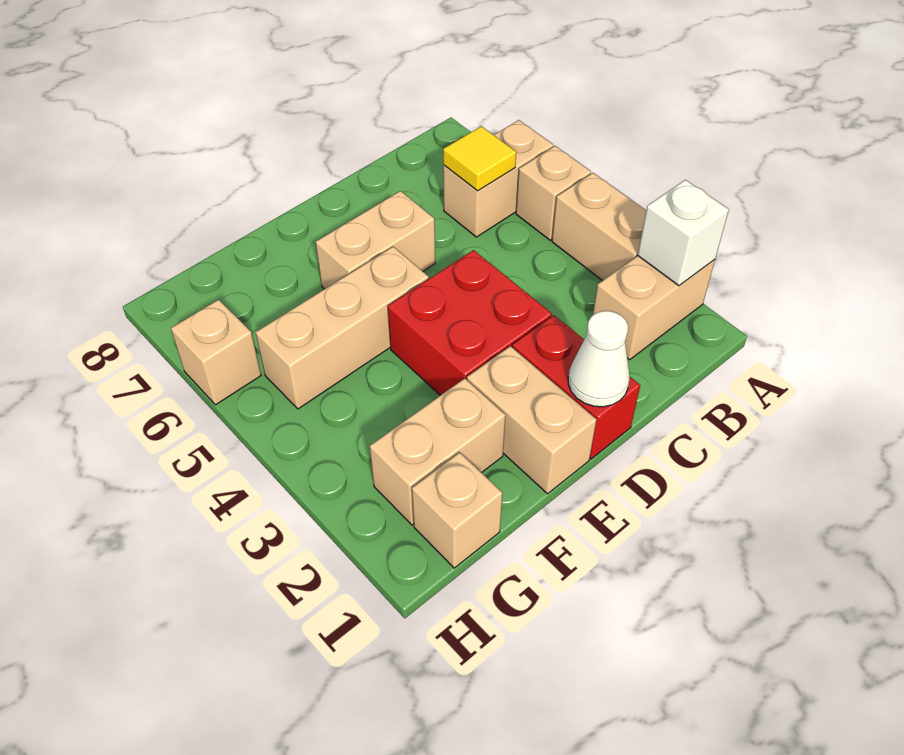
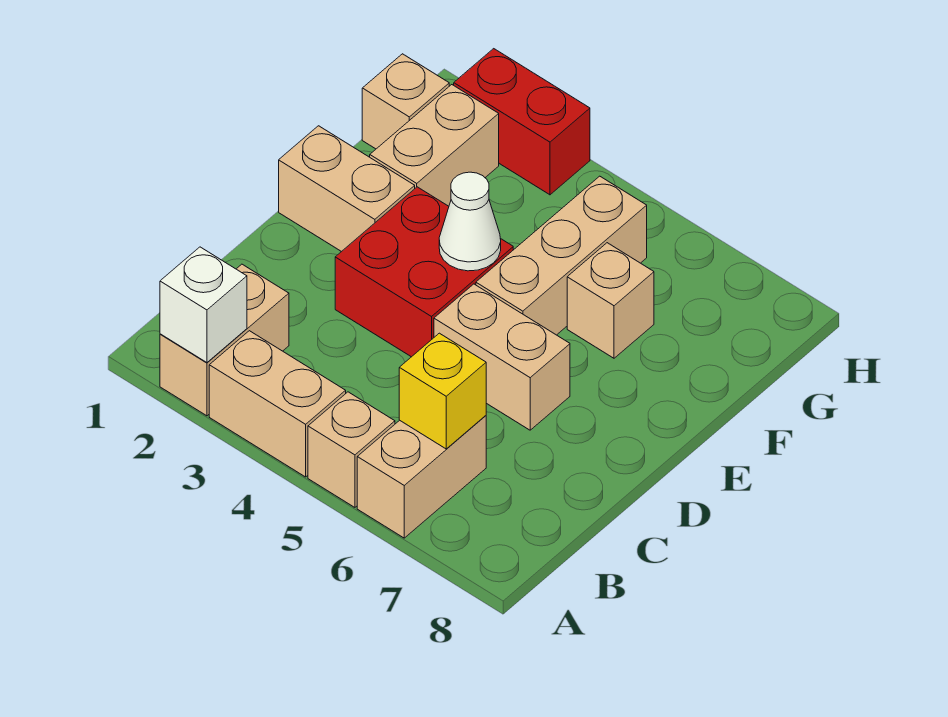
yellow tile B6 level 2 -> yellow brick B6 level 2
red brick D1:D2 level 1 -> red brick H2:H3 level 1
white cone D1 level 2 -> white cone E4 level 2
tan brick D6:E6 level 1 -> tan brick D5:D6 level 1
tan brick H6 level 1 -> tan brick F6 level 1

